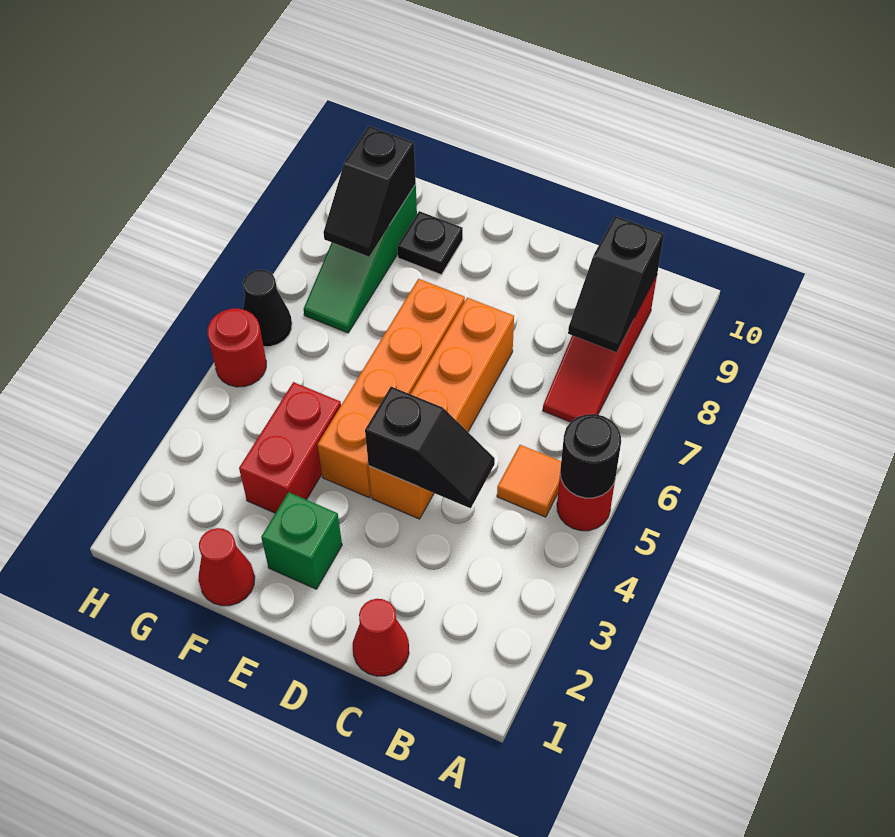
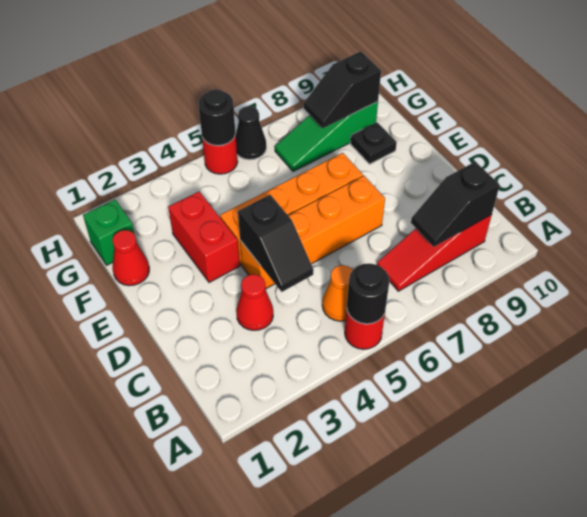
orange tile B5 level 1 -> orange cone B5 level 1
red cone C1 level 1 -> red cone C3 level 1
green brick E2 level 1 -> green brick G1 level 1
red brick F3:F4 level 1 -> red brick E3:F3 level 1
none -> black round brick H5 level 2

